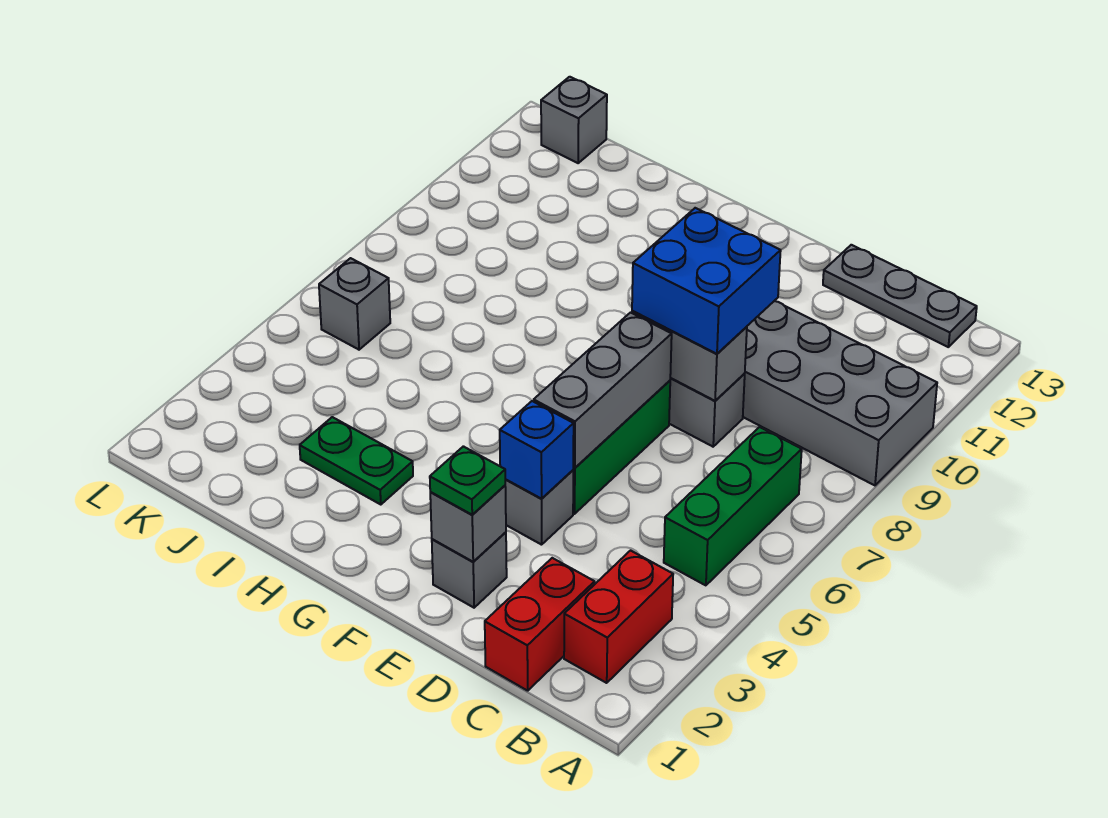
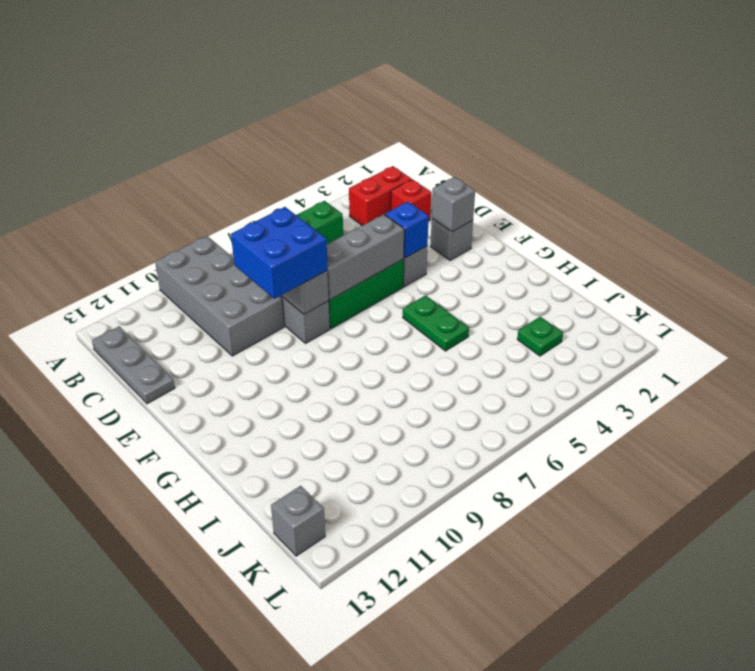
red brick C1:C2 level 1 -> red brick C2 level 1
green plate E2 level 3 -> green plate J3 level 1
green plate H3:I3 level 1 -> green plate G5:H5 level 1
grey brick K6 level 1 -> none

